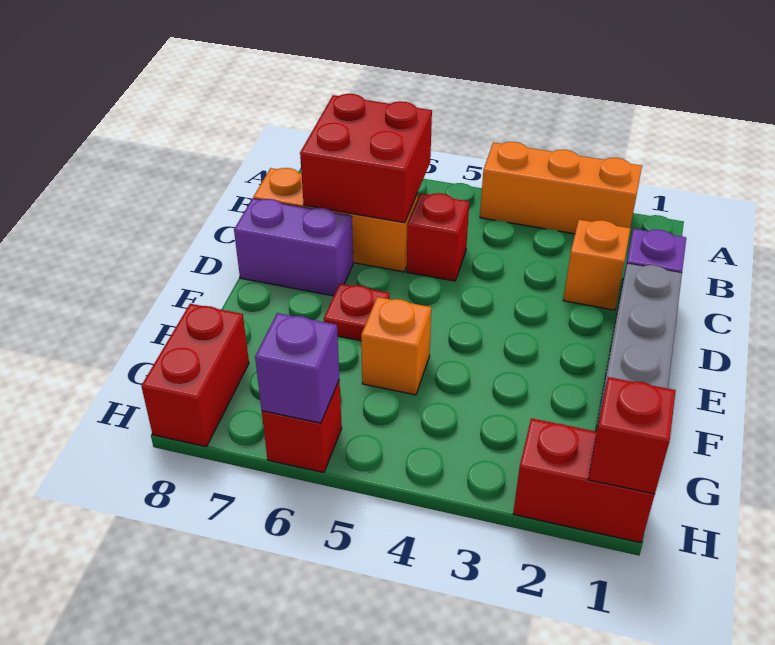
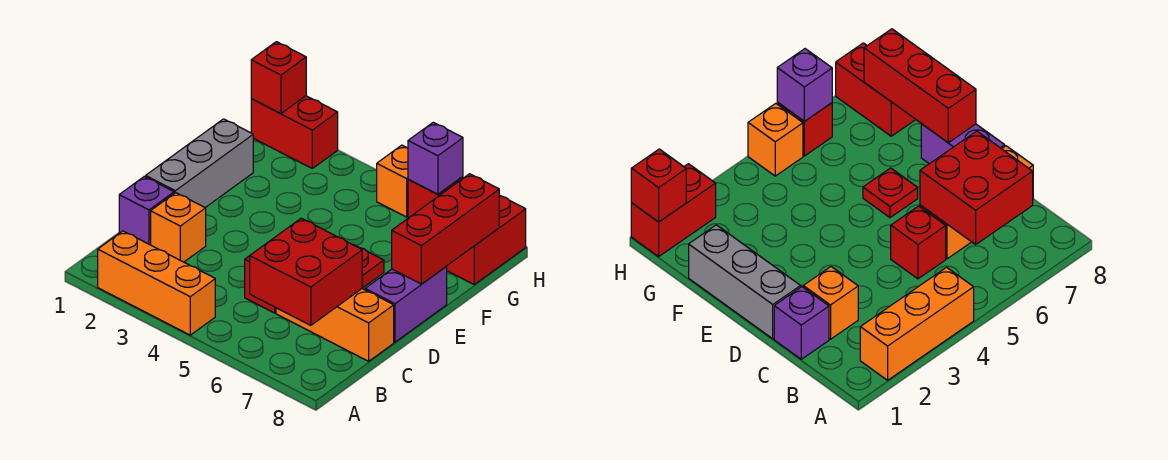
purple brick D7:D8 level 1 -> purple brick D8:E8 level 1
none -> red brick E8:G8 level 2
orange brick F5 level 1 -> orange brick H5 level 1

